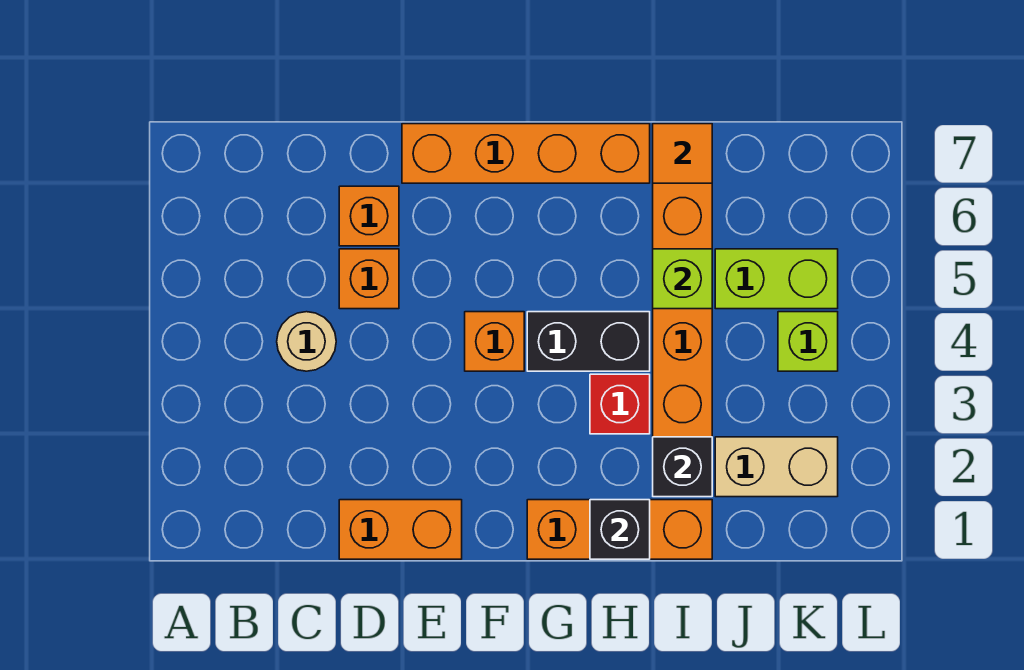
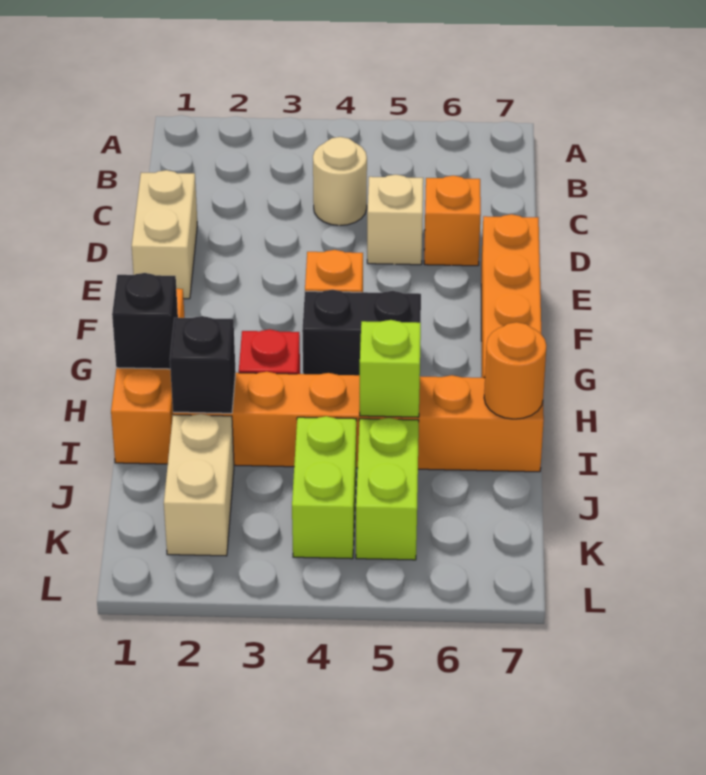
orange brick D1:E1 level 1 -> tan brick D1:E1 level 1
orange brick D5 level 1 -> tan brick D5 level 1
black brick G4:H4 level 1 -> black brick G4:G5 level 1
orange tile I7 level 2 -> orange round brick I7 level 2
lime brick K4 level 1 -> lime brick J4:K4 level 1

